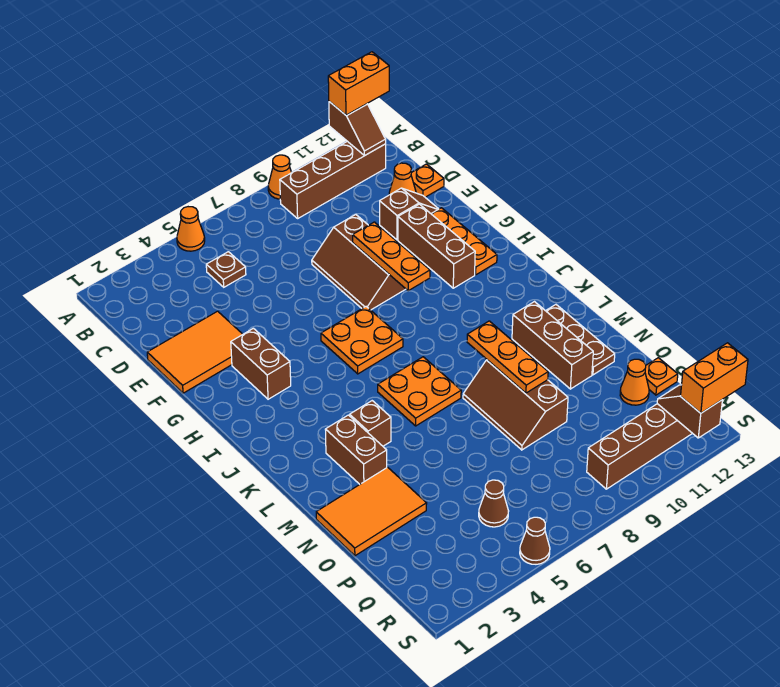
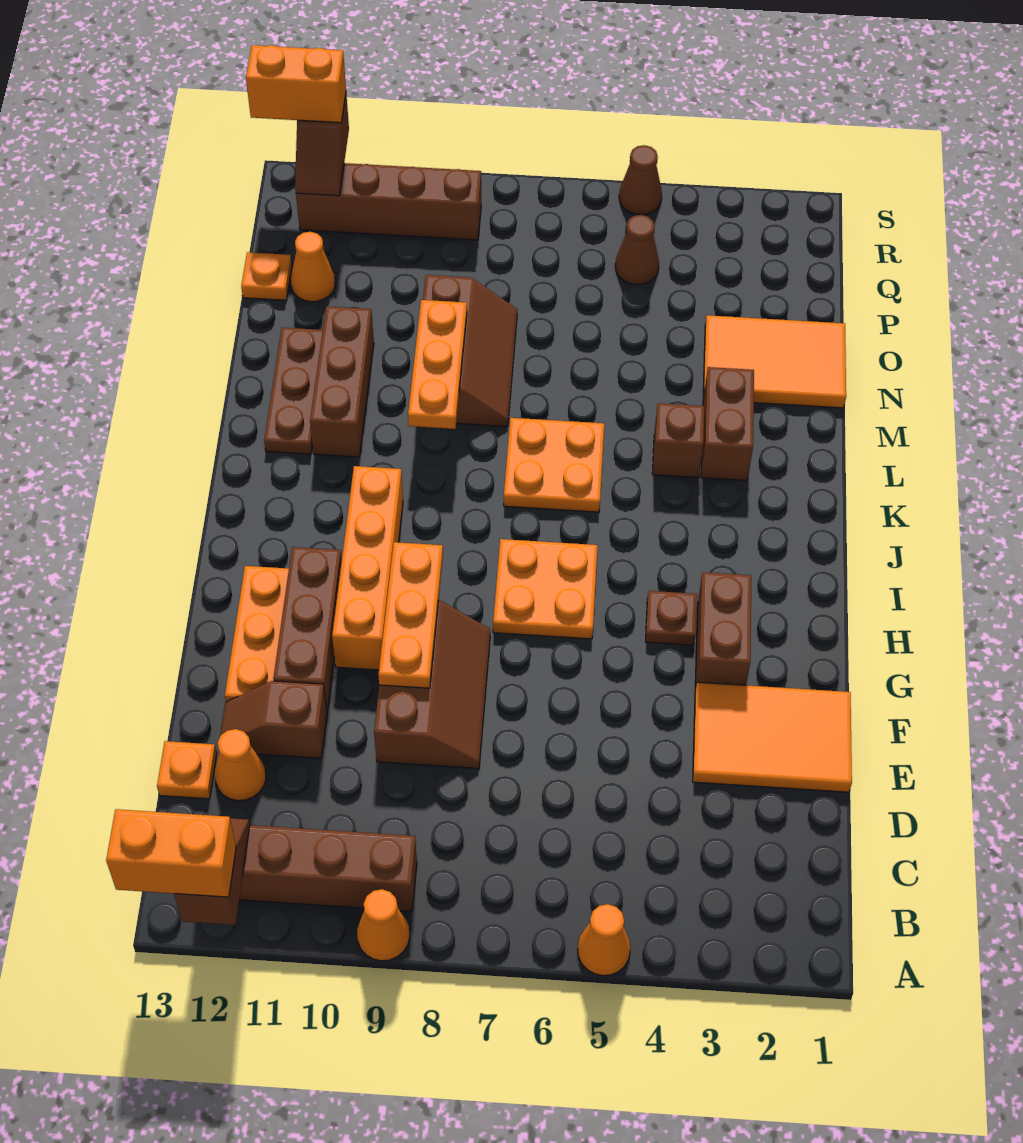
brown plate C5 level 1 -> brown plate H4 level 1
none -> orange brick G10:J10 level 1

